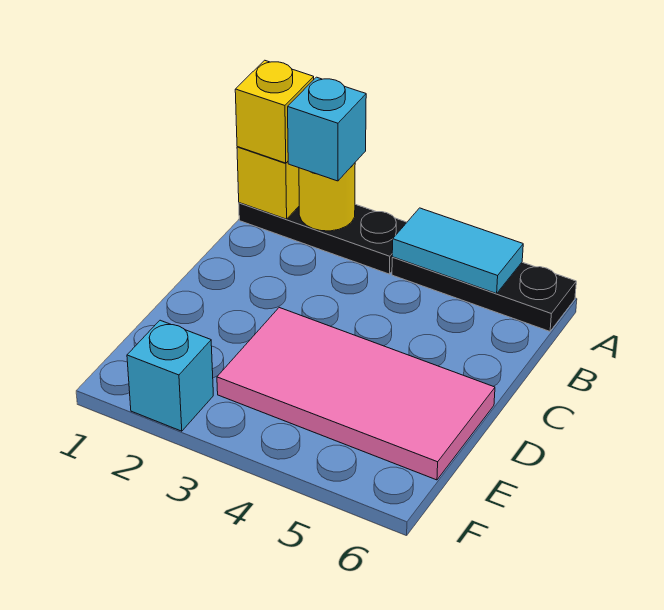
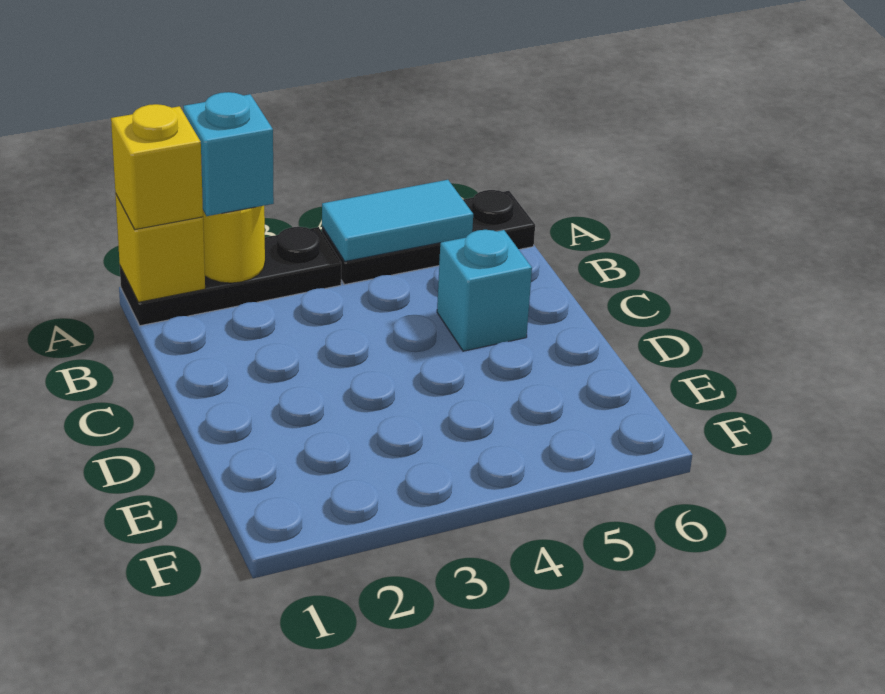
pink tile D3:E6 level 1 -> none
cyan brick F2 level 1 -> cyan brick C5 level 1

